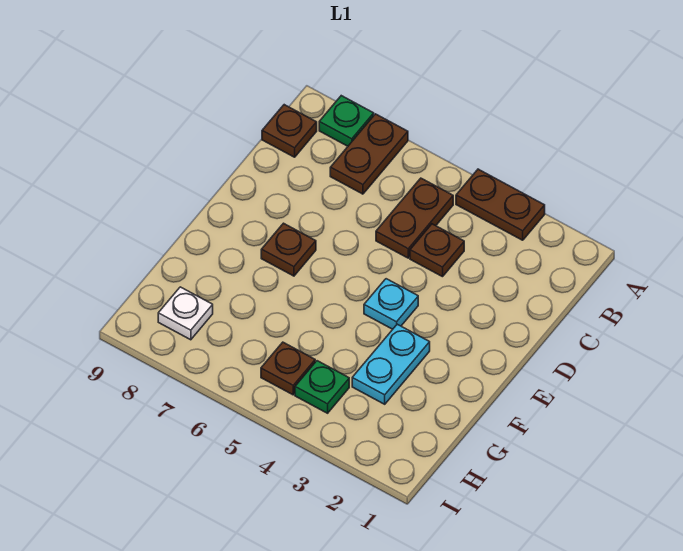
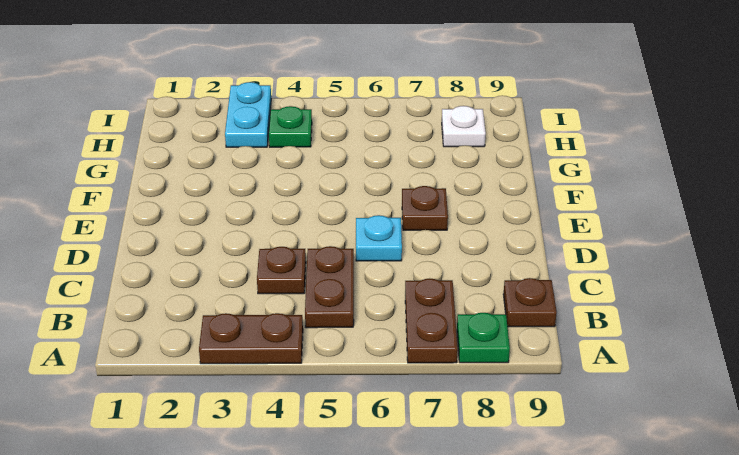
cyan plate E4 level 1 -> cyan plate D6 level 1
cyan plate F3:G3 level 1 -> cyan plate H3:I3 level 1
brown plate H5 level 1 -> none

